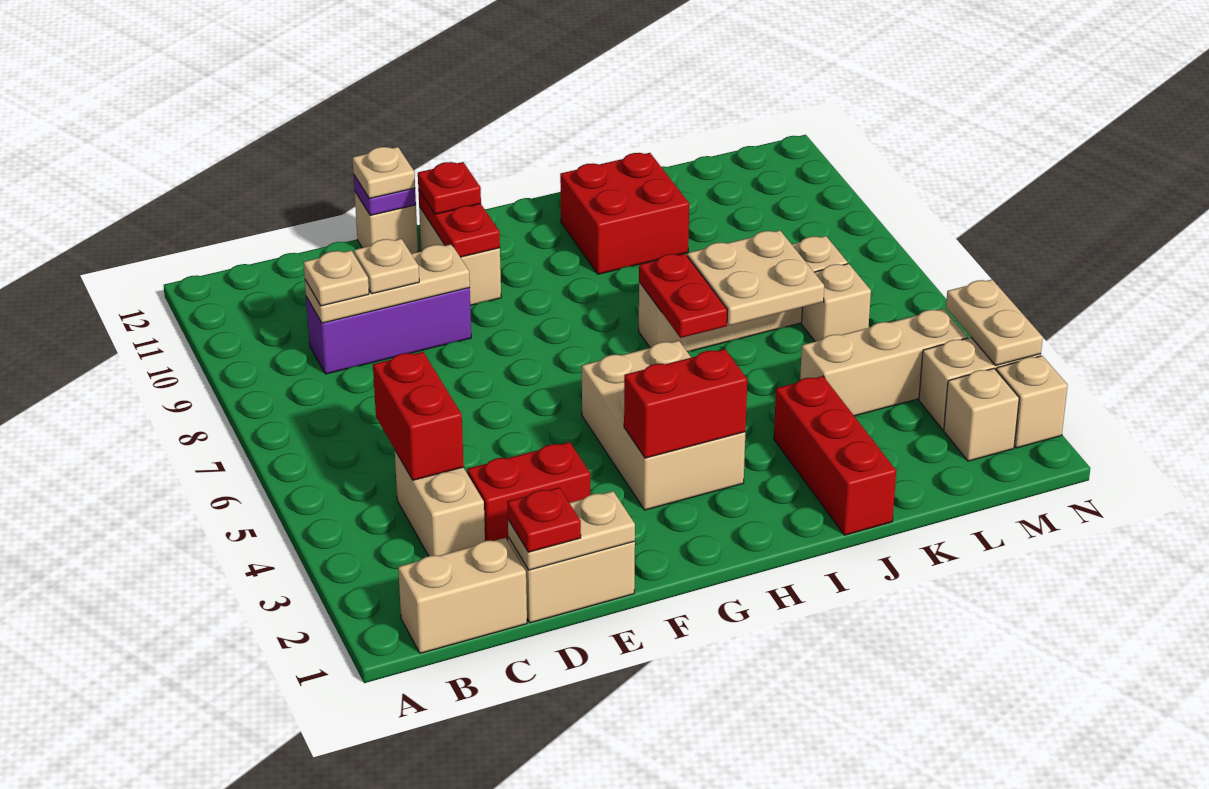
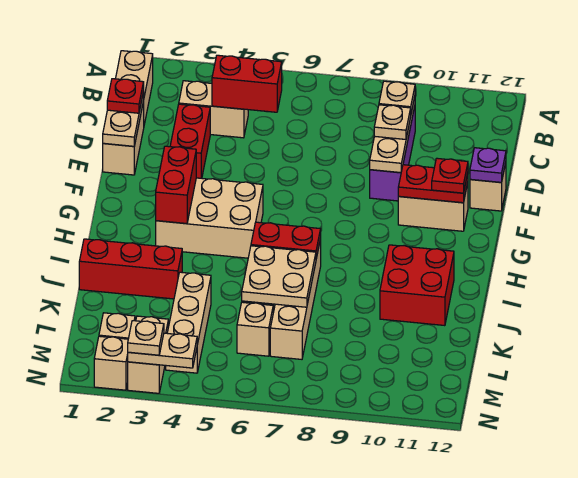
tan plate E12 level 3 -> tan plate N3 level 3

